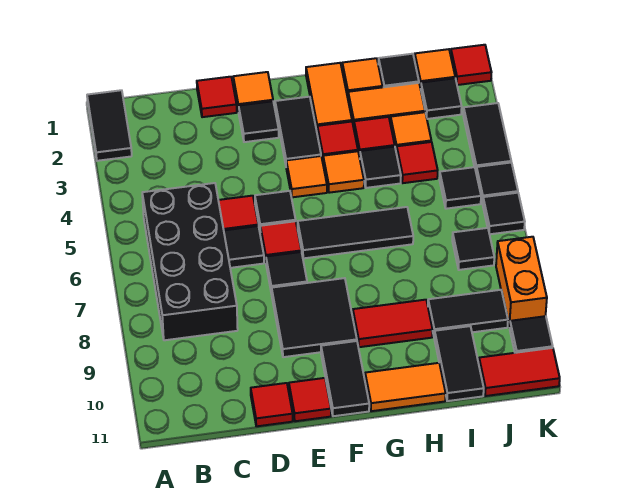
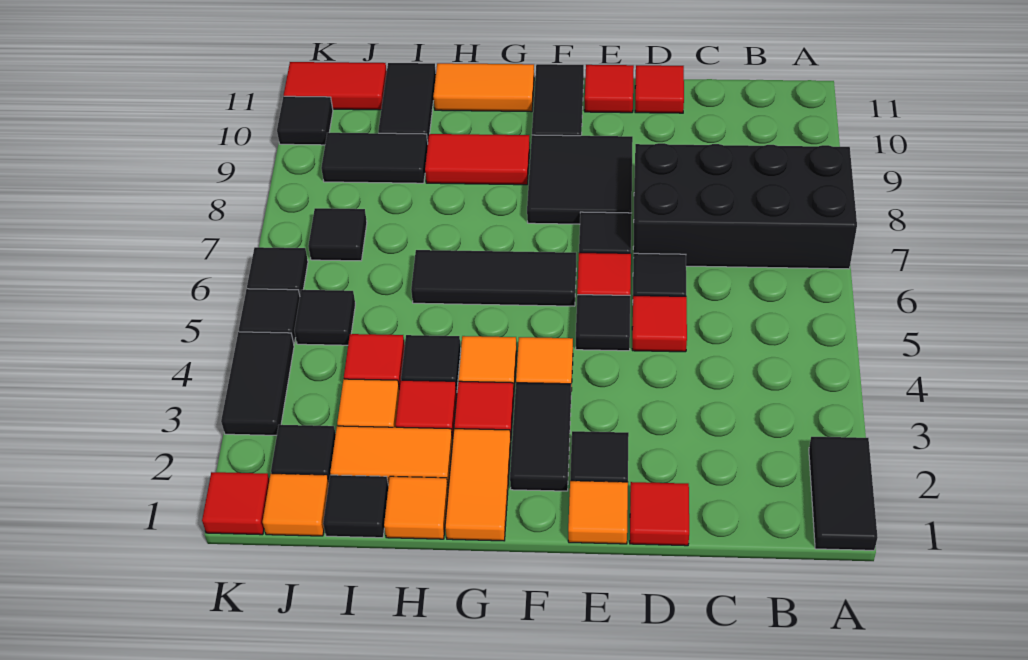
black brick B5:C8 level 1 -> black brick A7:D8 level 1
orange brick K8:K9 level 1 -> none

